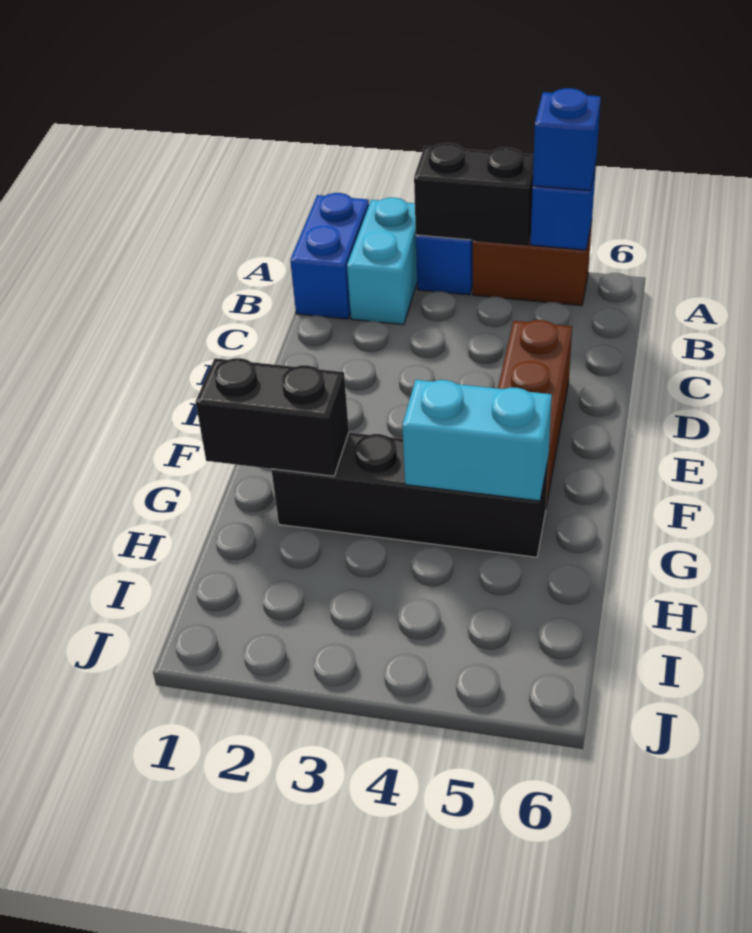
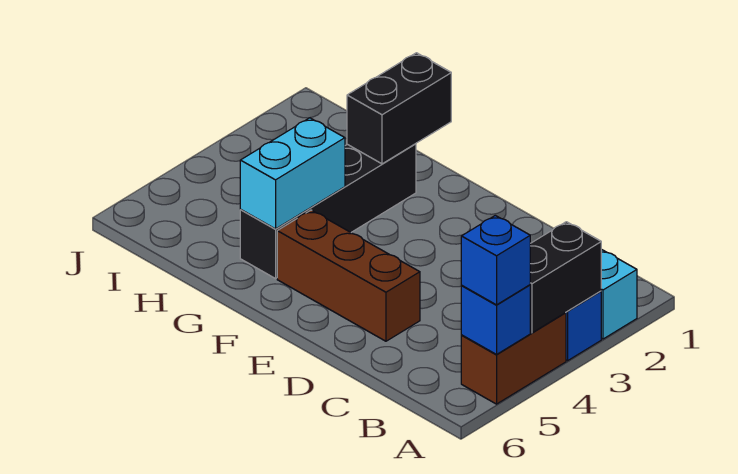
blue brick A1:B1 level 1 -> none

